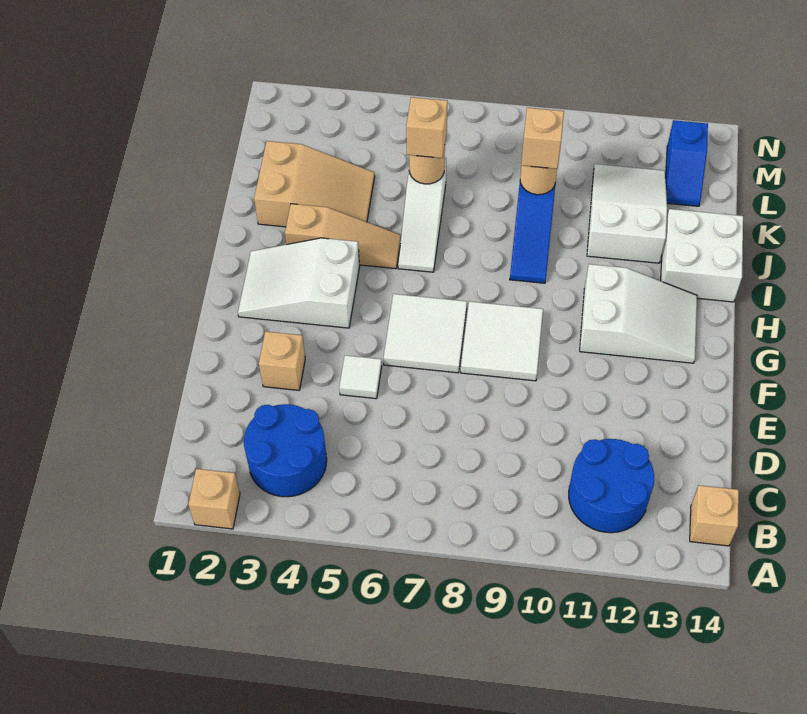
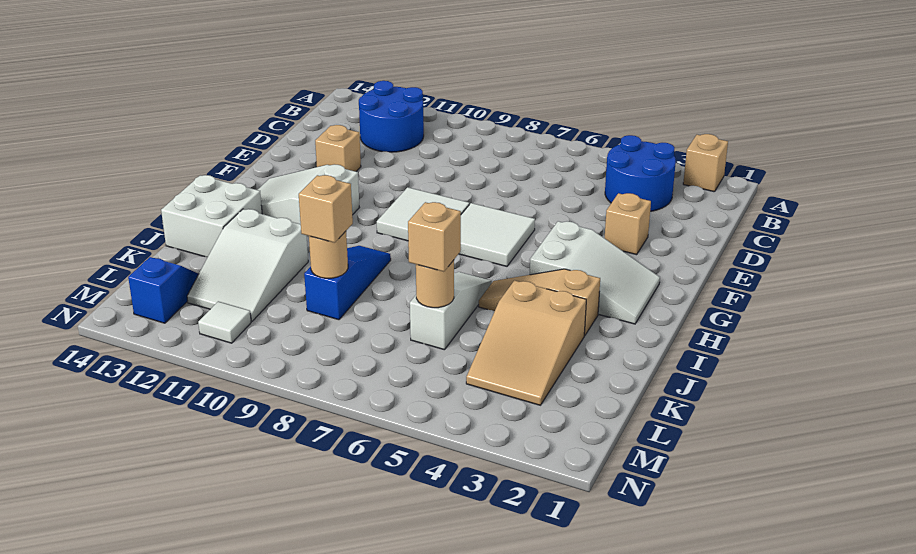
tan brick B14 level 1 -> tan brick E12 level 1
white tile E5 level 1 -> white tile M11 level 1
tan slope J2:K4 level 1 top 2 -> tan slope J3:L4 level 1 top J

